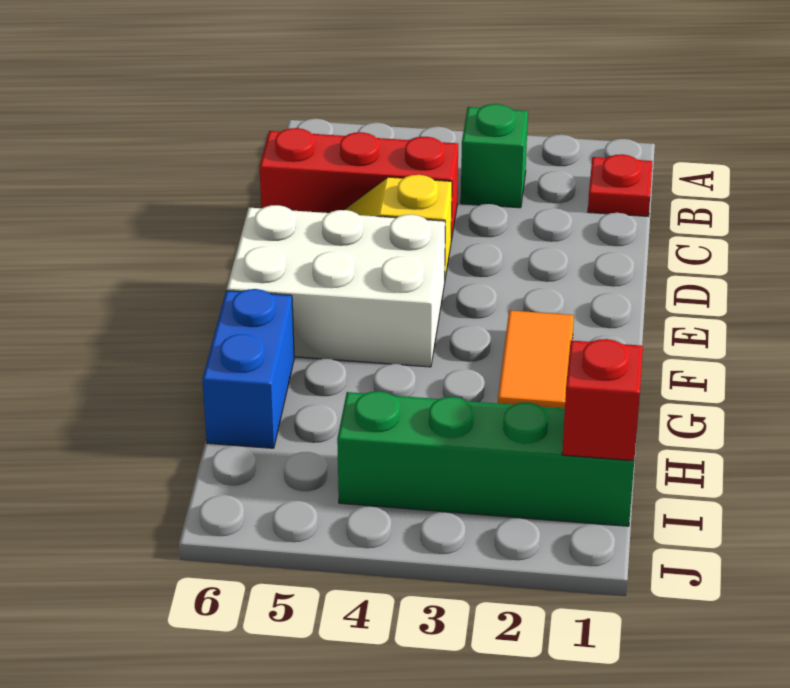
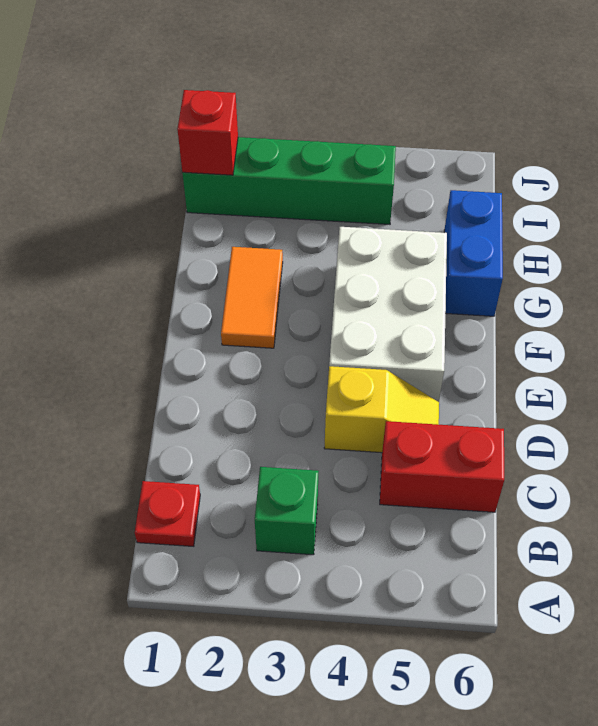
red brick C4:C6 level 1 -> red brick C5:C6 level 1
white brick E4:F6 level 1 -> white brick E4:G5 level 1

